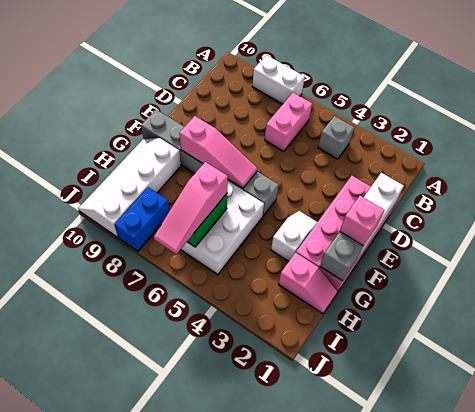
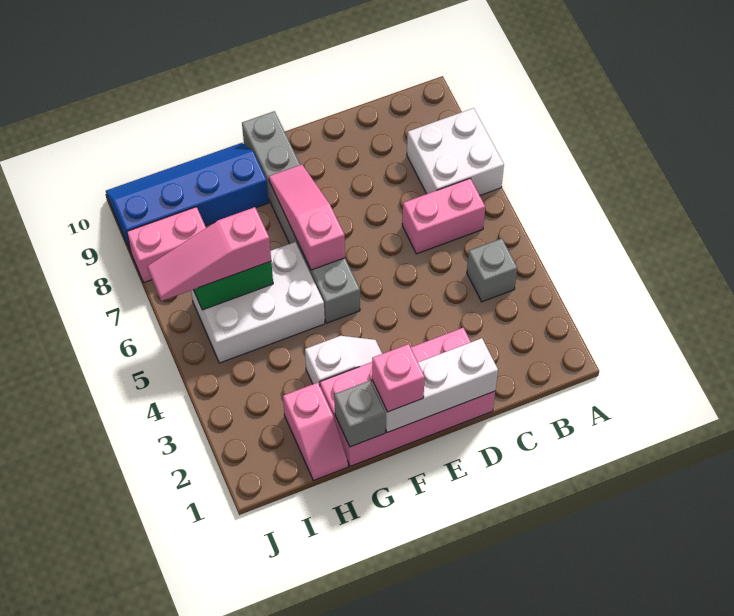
white brick A7:A8 level 1 -> white brick A7:B8 level 1
pink slope F6:F8 level 2 top 8 -> pink slope F6:F8 level 2 top 6
white slope G9:J10 level 1 top 9 -> blue slope G9:J10 level 1 top 9
blue brick I8:J8 level 1 -> pink brick I8:J8 level 1

